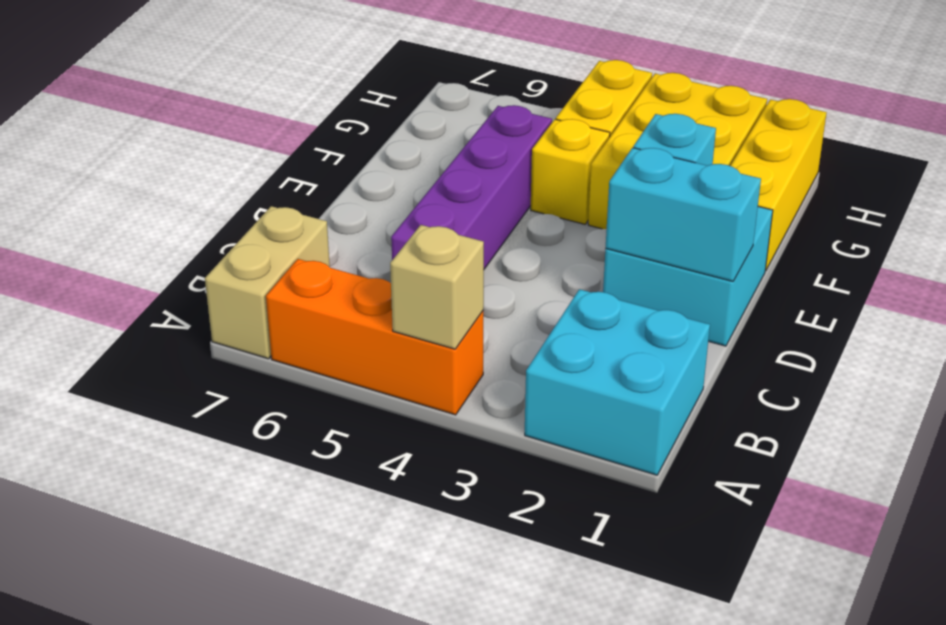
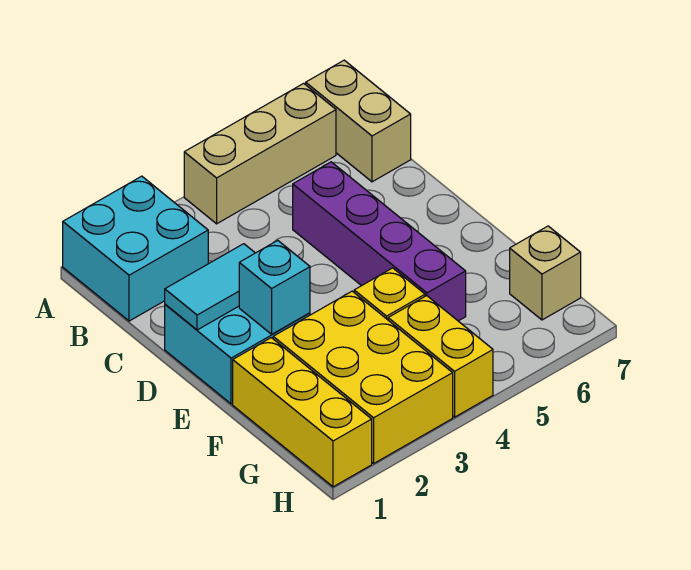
orange brick A4:A6 level 1 -> tan brick A4:A6 level 1
tan brick A4 level 2 -> tan brick G7 level 1
cyan brick D1:D2 level 2 -> cyan tile D1:D2 level 2

